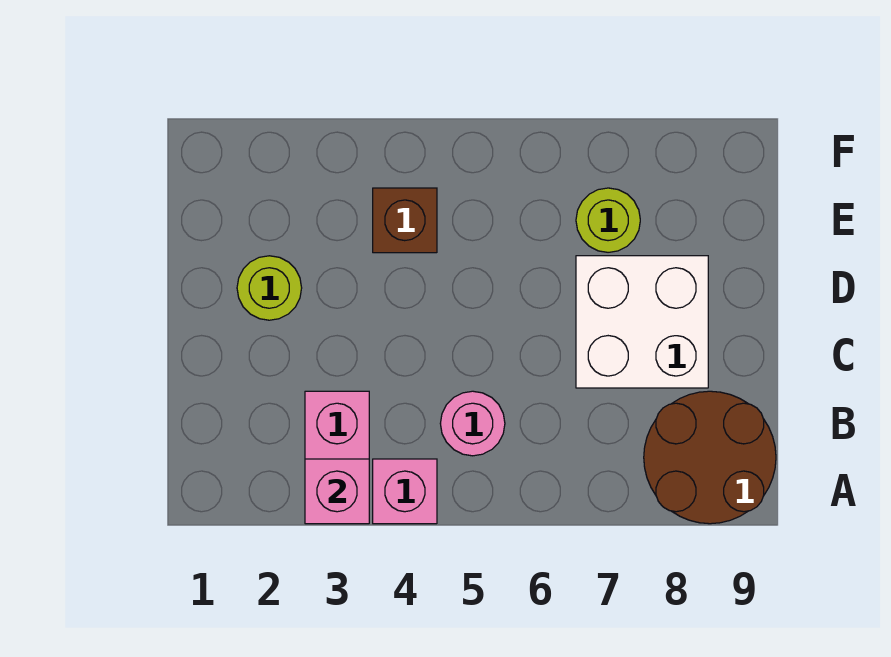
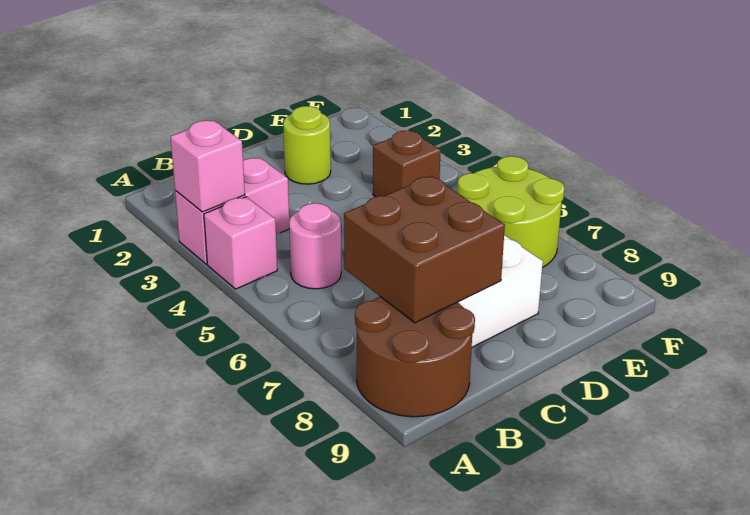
none -> brown brick B7:C8 level 2
lime round brick E7 level 1 -> lime round brick E6:F7 level 1

